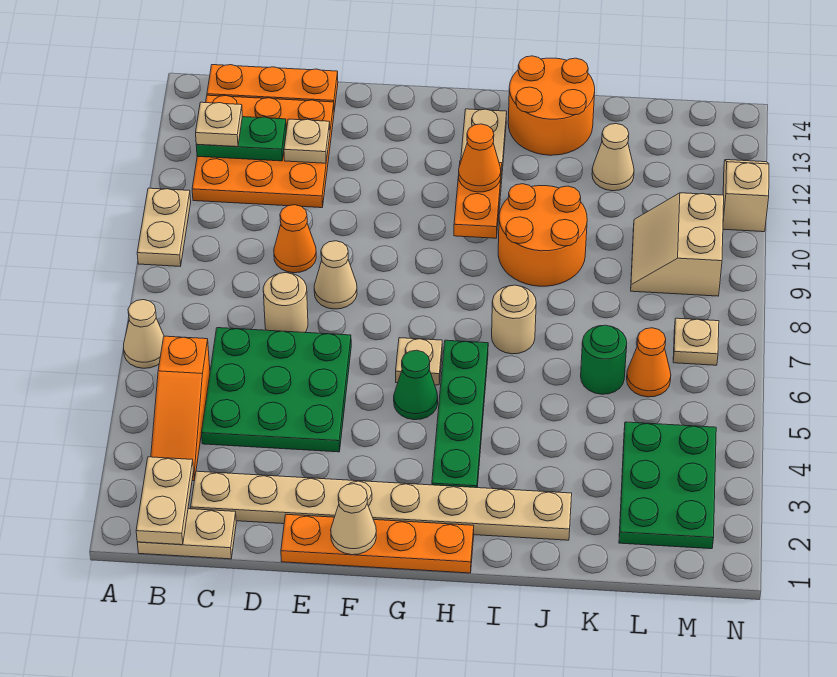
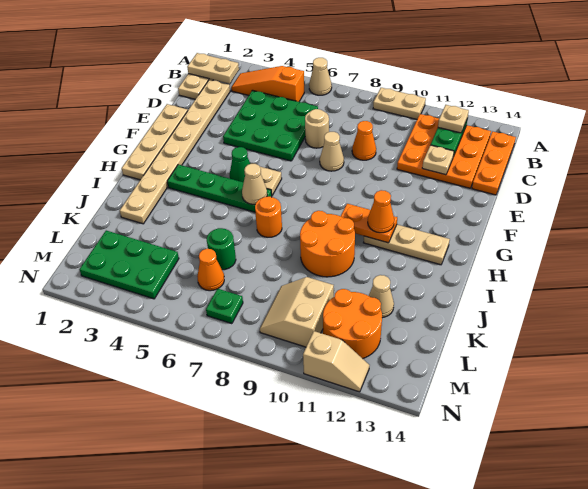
orange plate E1:H1 level 1 -> tan plate E1:H1 level 1
tan cone F1 level 2 -> tan cone H6 level 2
tan round brick I7 level 1 -> orange round brick I7 level 1
orange round brick I13:J14 level 1 -> orange round brick L11:M12 level 1
tan slope L9:M10 level 1 top M -> tan slope L9:M10 level 1 top 10
tan plate M7 level 1 -> green plate M7 level 1

